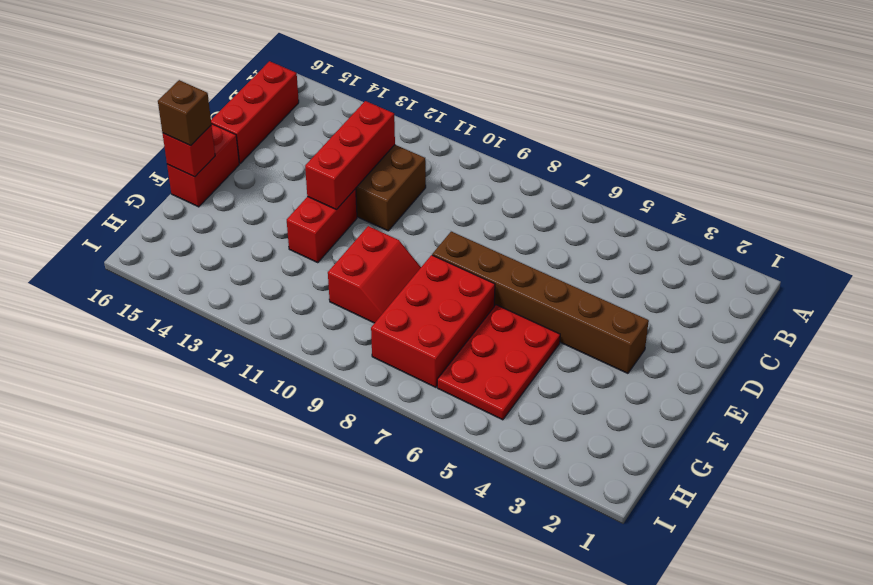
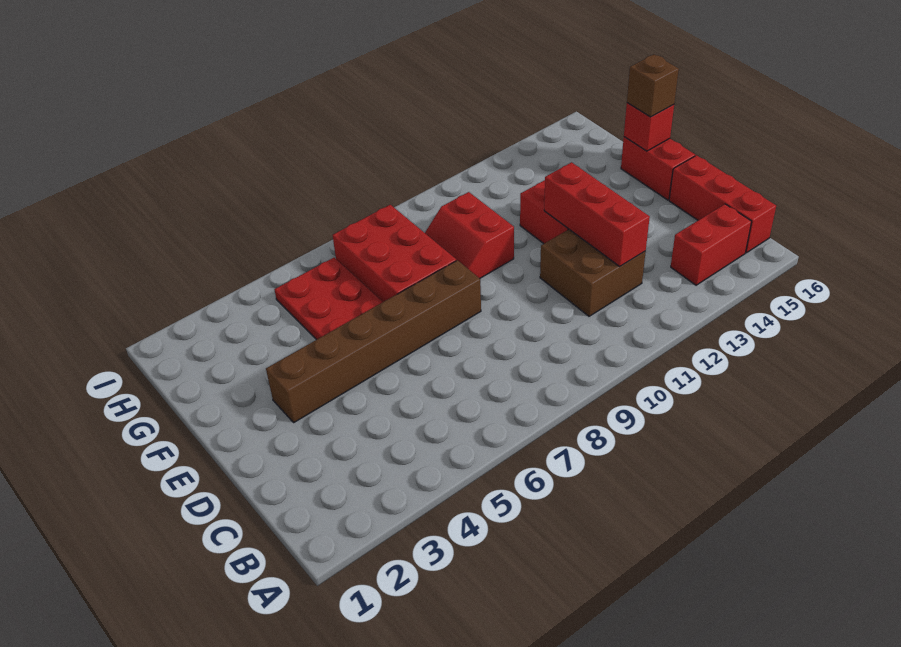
none -> red brick B14:B15 level 1

